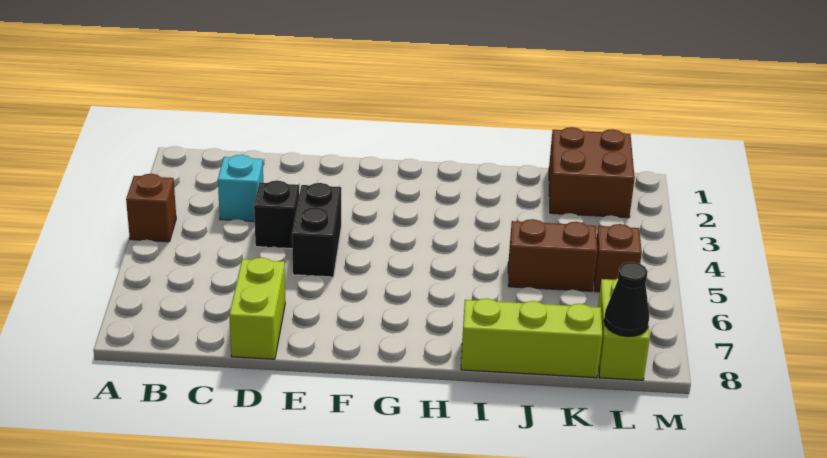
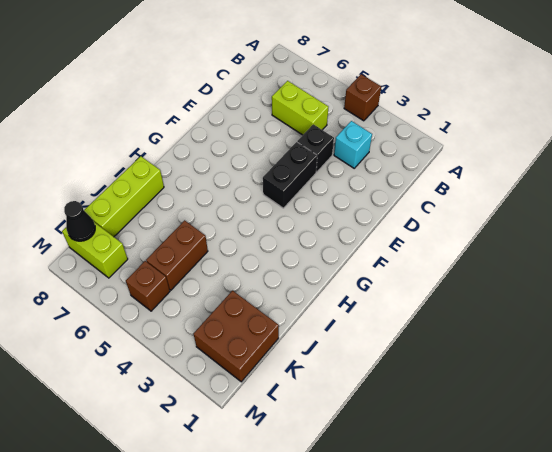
lime brick D7:D8 level 1 -> lime brick C5:C6 level 1
black brick E4:E5 level 1 -> black brick E4:F4 level 1

